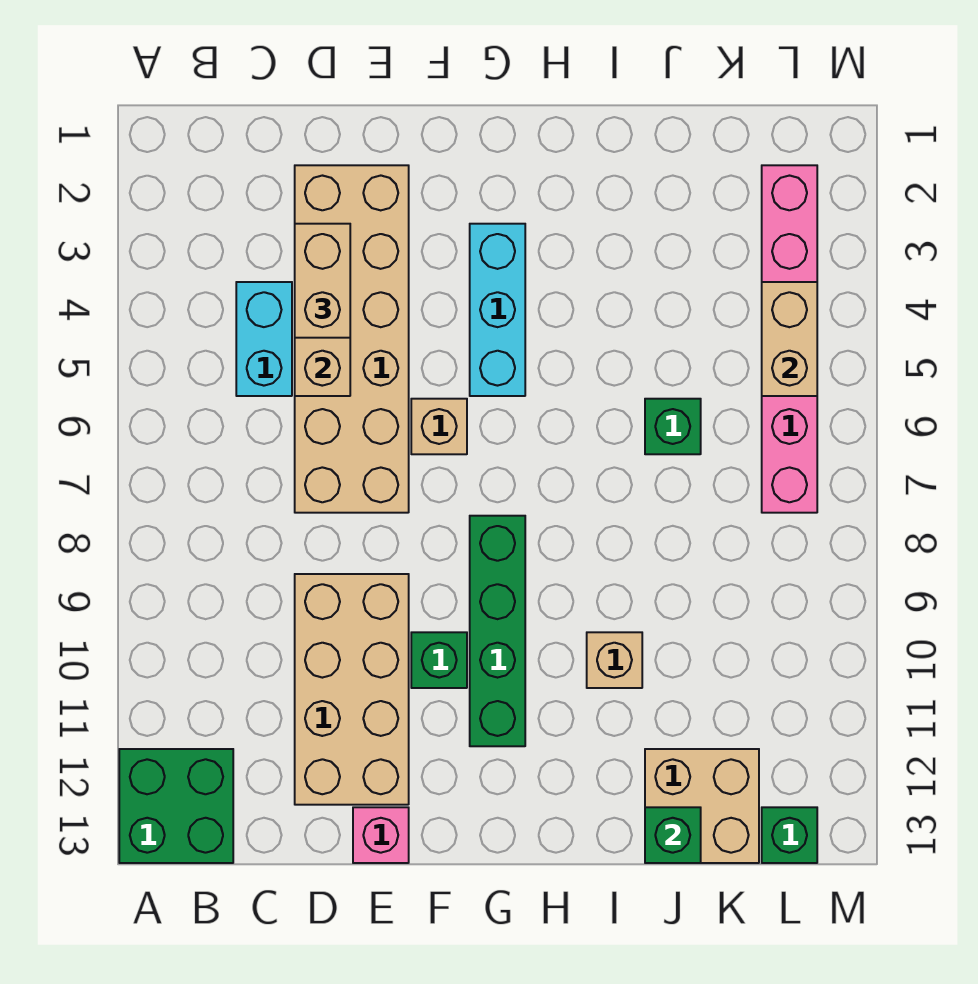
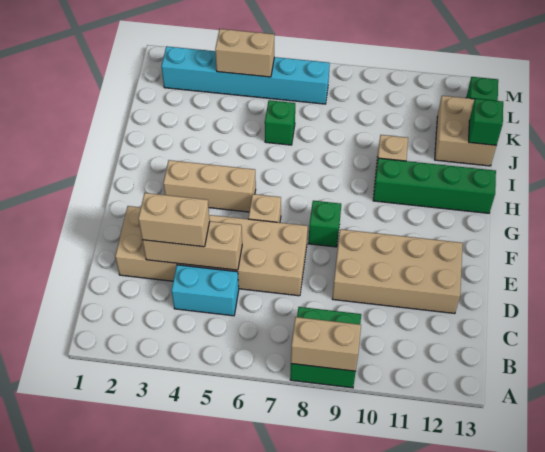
none -> tan brick A8:A9 level 2
green brick A12:B13 level 1 -> green brick A8:B9 level 1
pink brick E13 level 1 -> none
green brick F10 level 1 -> green brick F8 level 1
cyan brick G3:G5 level 1 -> tan brick G3:G5 level 1
green brick G8:G11 level 1 -> green brick H10:H13 level 1
pink brick L2:L7 level 1 -> cyan brick L2:L7 level 1

